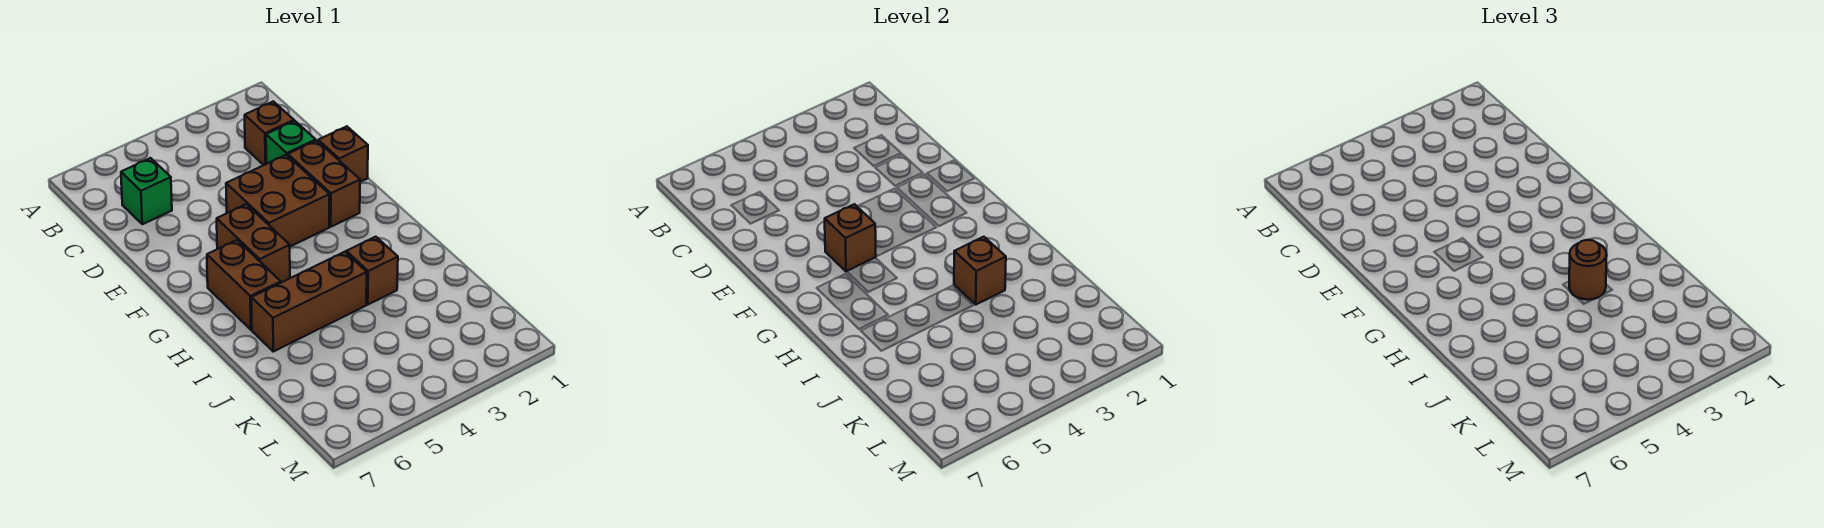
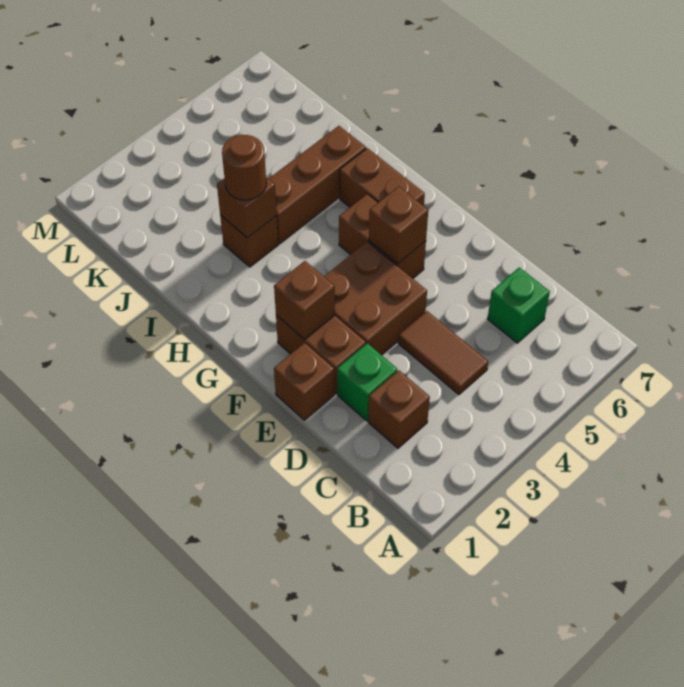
none -> brown tile C4:D4 level 1
none -> brown brick F2 level 2

